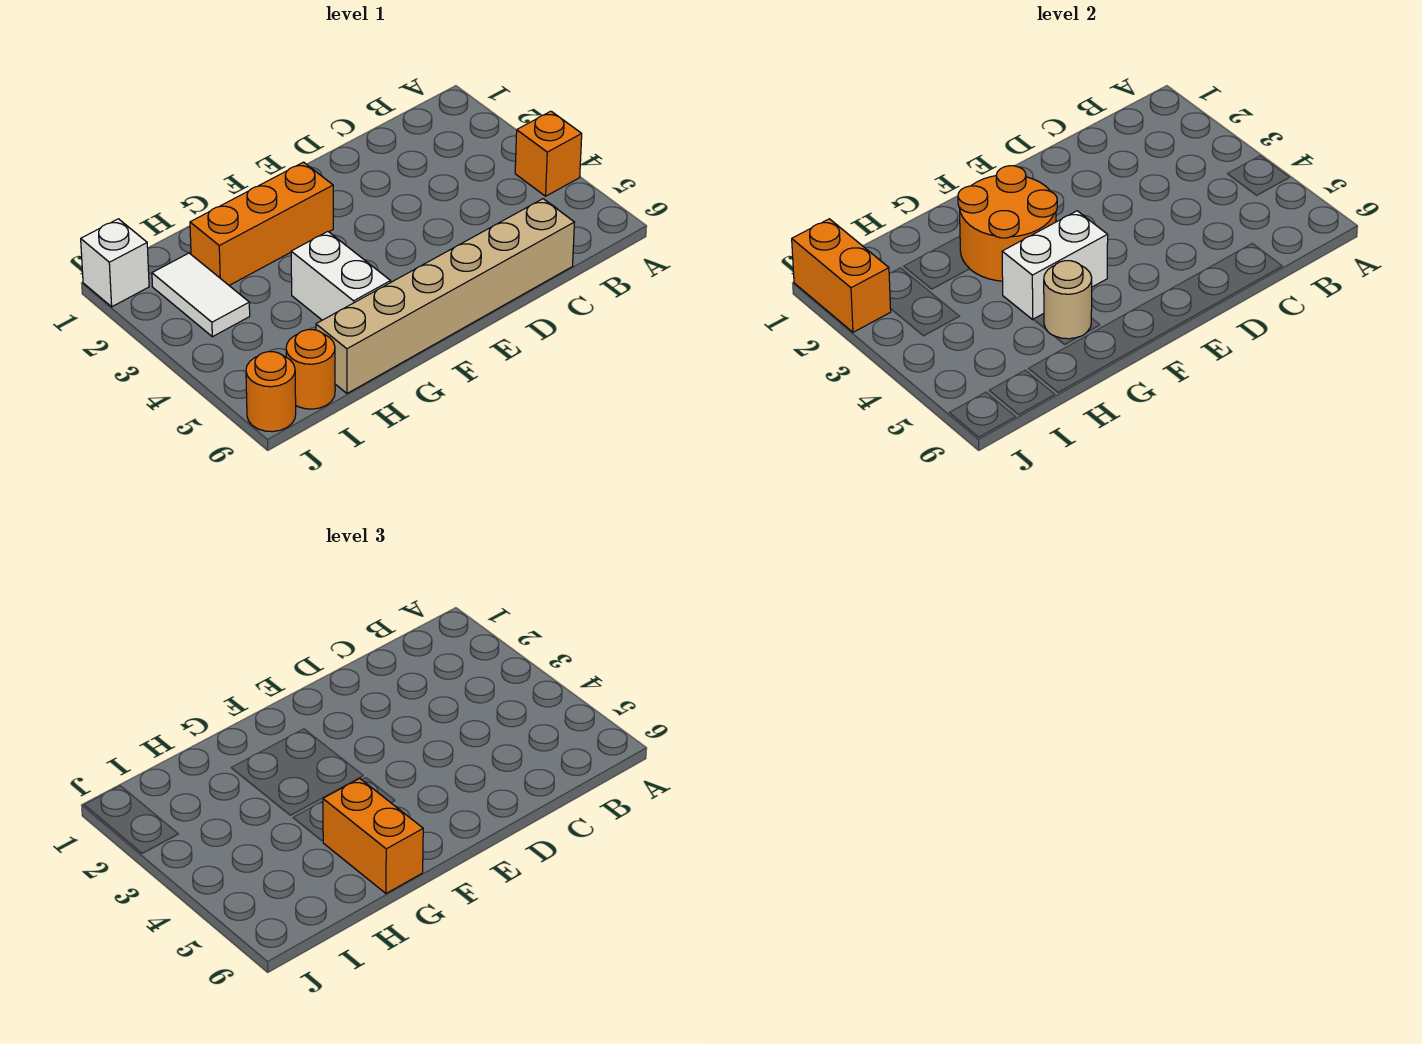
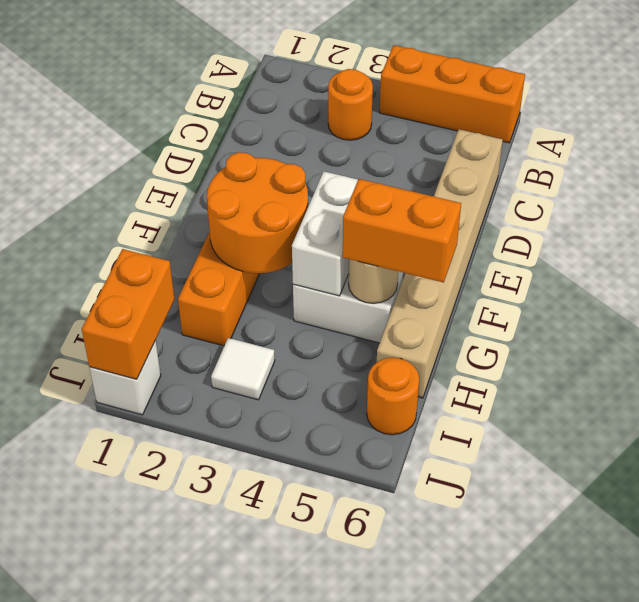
orange brick A4 level 1 -> orange brick A4:A6 level 1
white tile I2:I3 level 1 -> white tile I3 level 1
orange brick J1:J2 level 2 -> orange brick I1:J1 level 2
orange round brick J6 level 1 -> orange round brick B3 level 1

